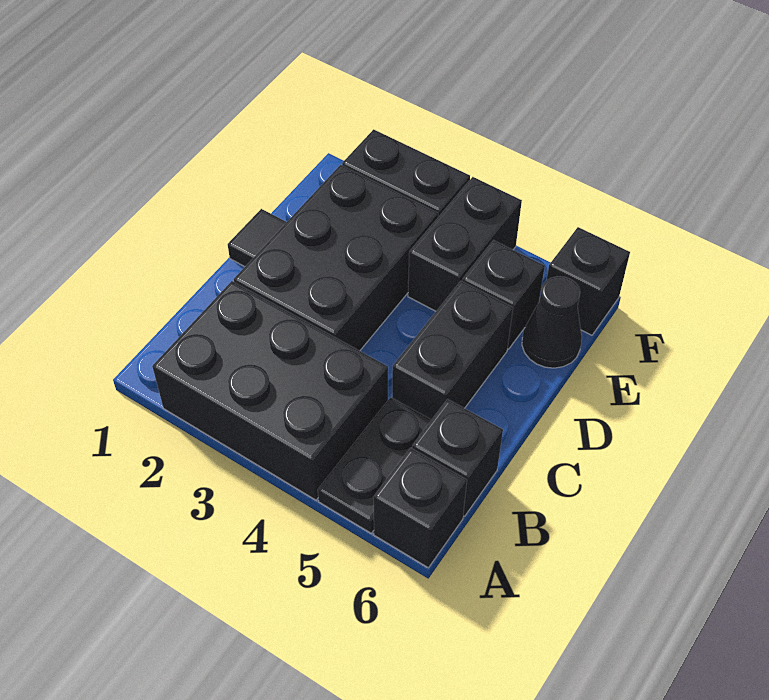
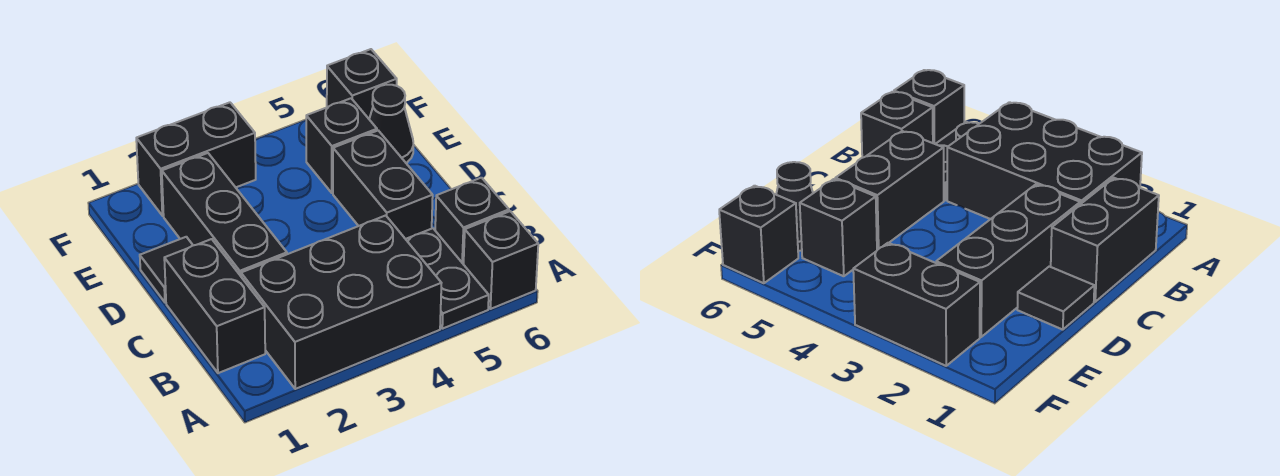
black brick C2:E3 level 1 -> black brick C2:E2 level 1
black brick E4:F4 level 1 -> black brick B1:C1 level 1

